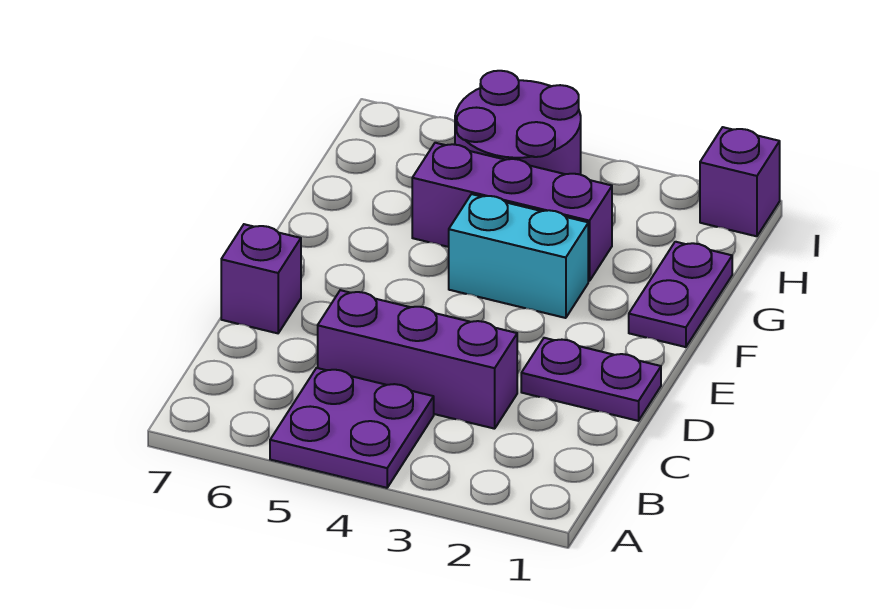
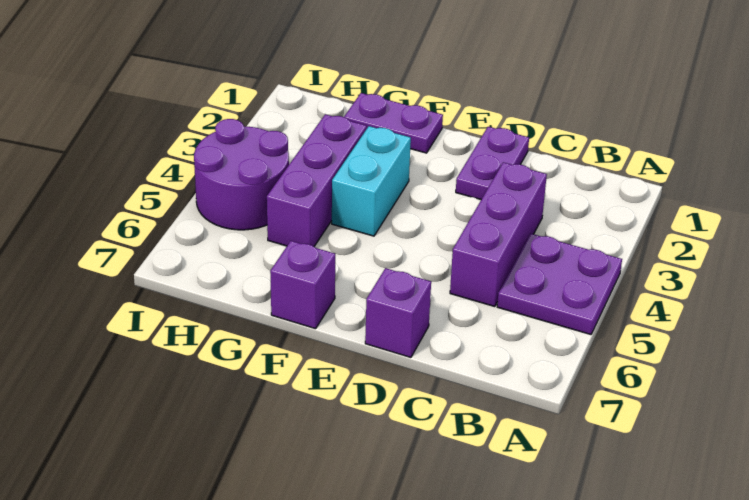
purple brick I1 level 1 -> purple brick F7 level 1

